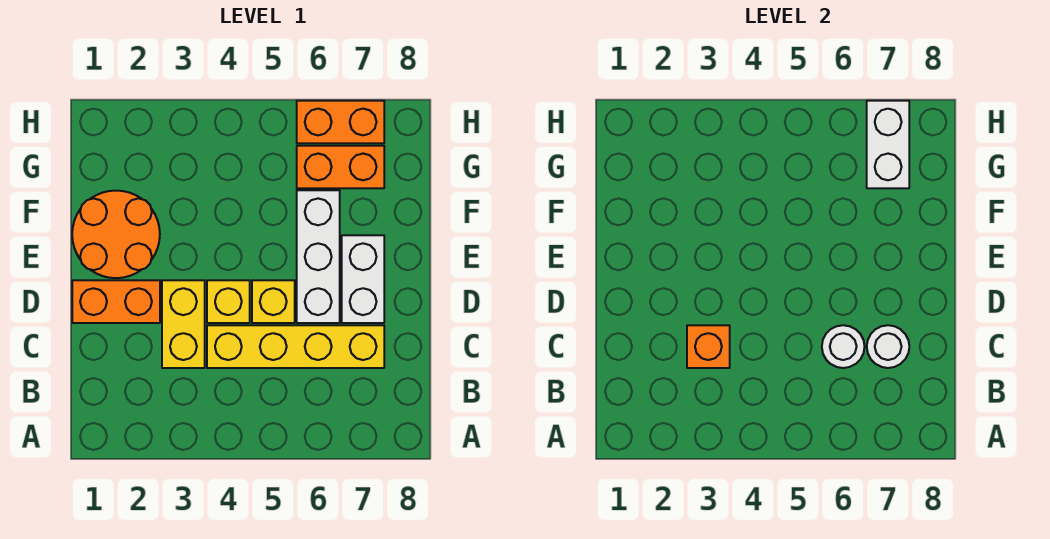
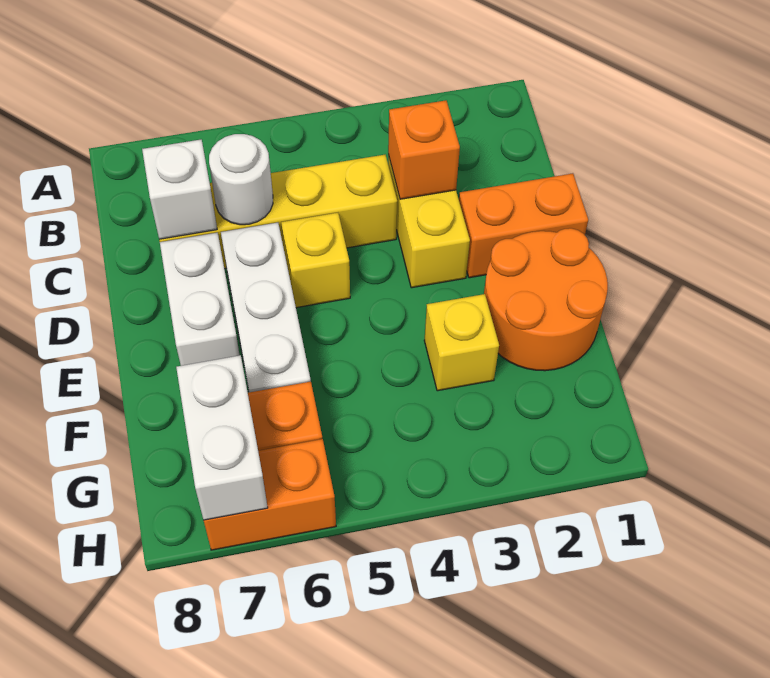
white round brick C7 level 2 -> white brick C7 level 2
yellow brick D4 level 1 -> yellow brick F3 level 1

